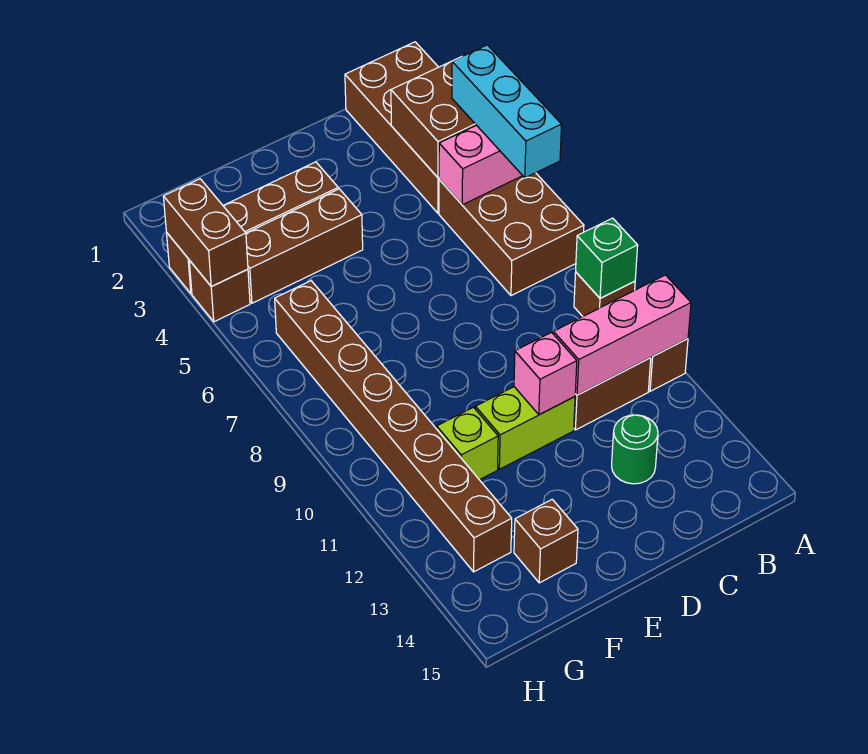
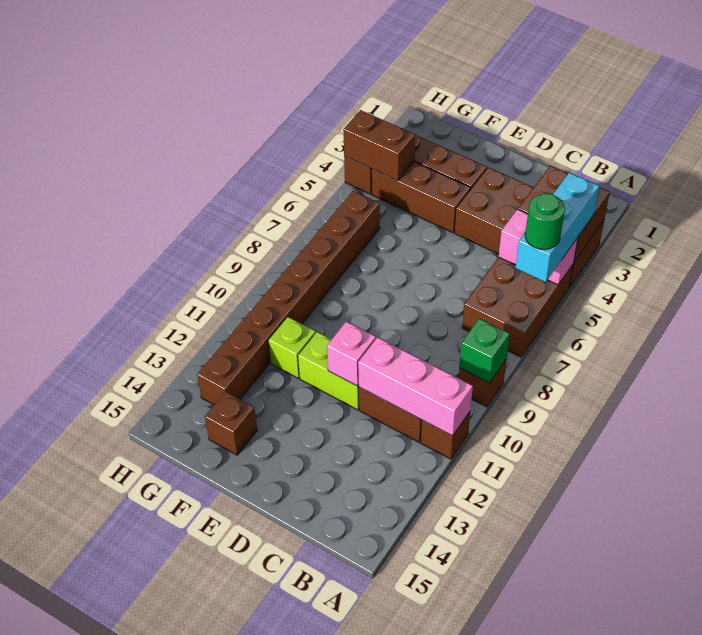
brown brick A1:B4 level 1 -> brown brick A3:D4 level 1
green round brick C13 level 1 -> green round brick A6 level 4
brown brick H3:H4 level 2 -> brown brick G4:H4 level 2

